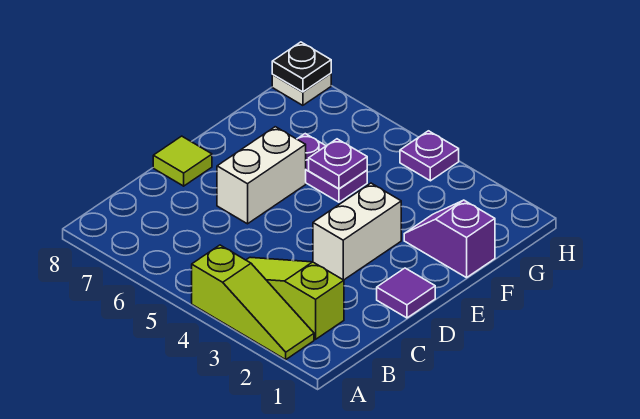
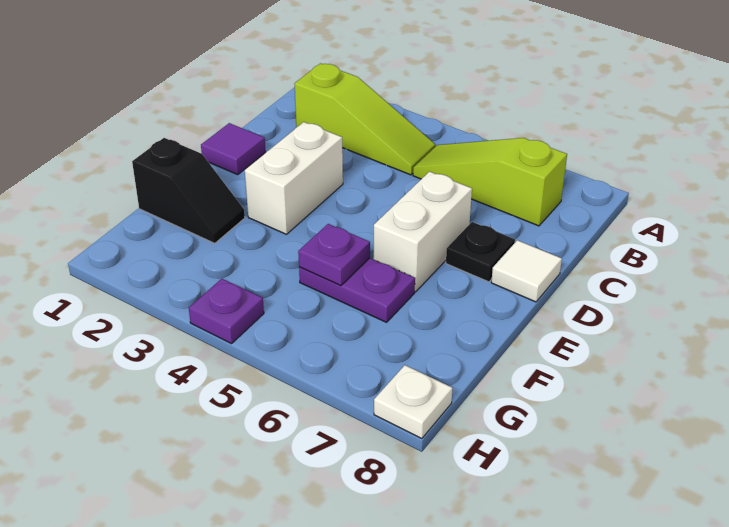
lime slope A2:A4 level 1 top 4 -> lime slope B5:B7 level 1 top 7
lime tile D8 level 1 -> white tile D8 level 1
purple slope F1:F2 level 1 top 1 -> black slope F1:F2 level 1 top 1
black plate H8 level 2 -> black plate D7 level 1

